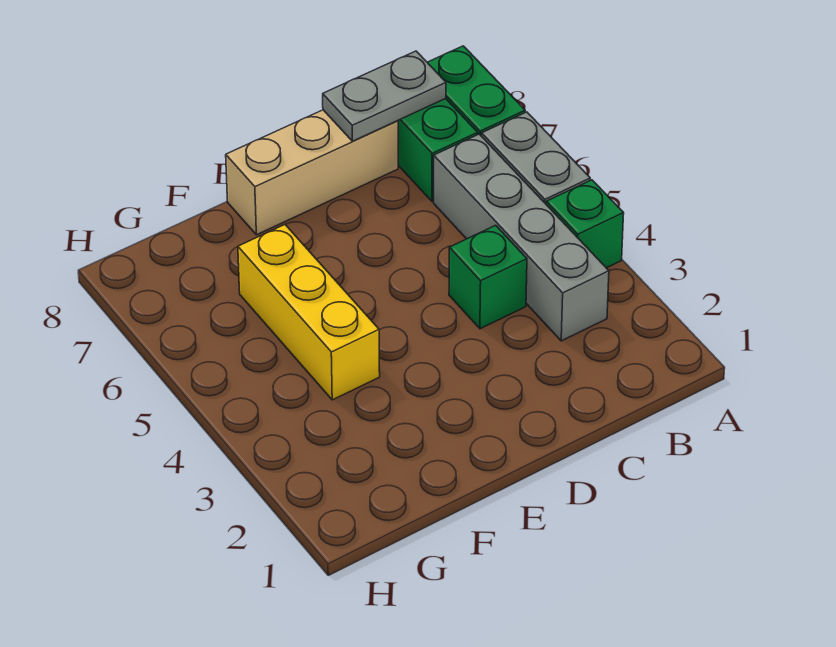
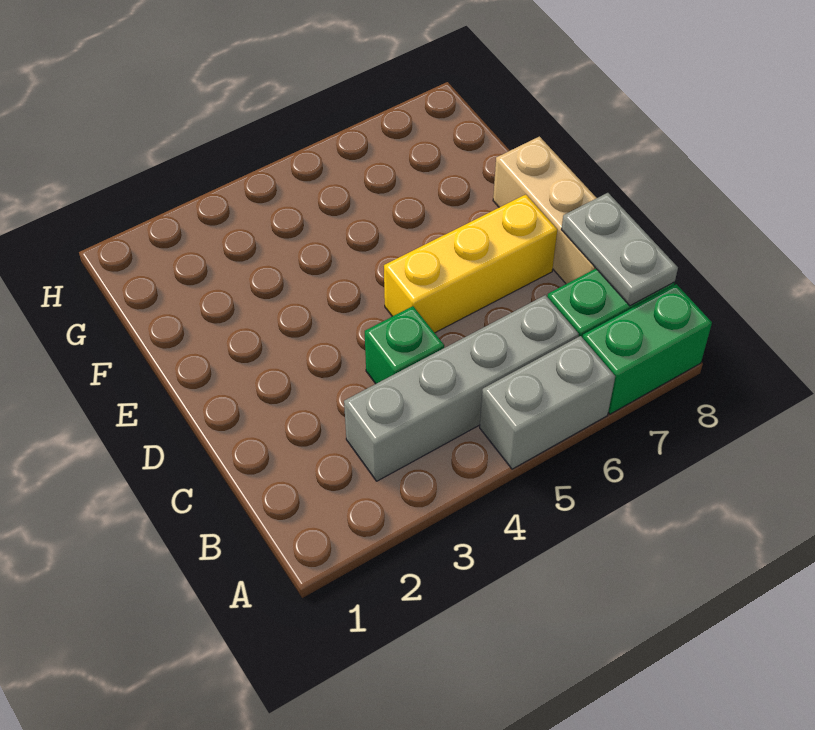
green brick A4 level 1 -> none
yellow brick F4:F6 level 1 -> yellow brick D5:D7 level 1

